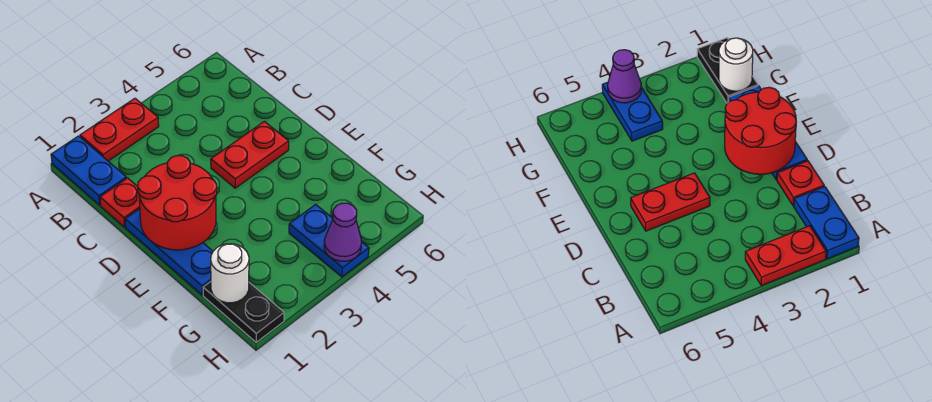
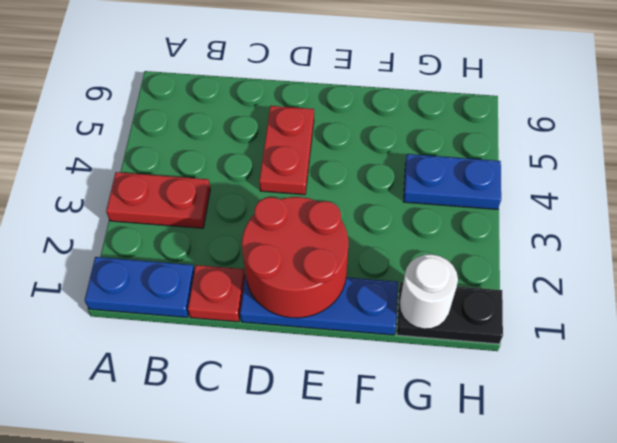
red plate A2:A3 level 1 -> red plate A3:B3 level 1
purple cone H4 level 2 -> none

